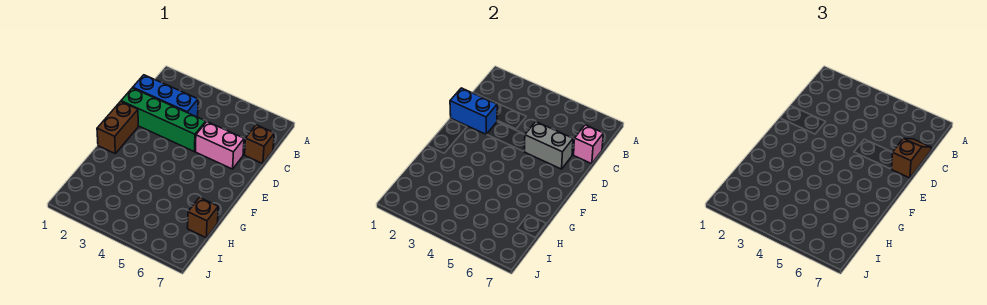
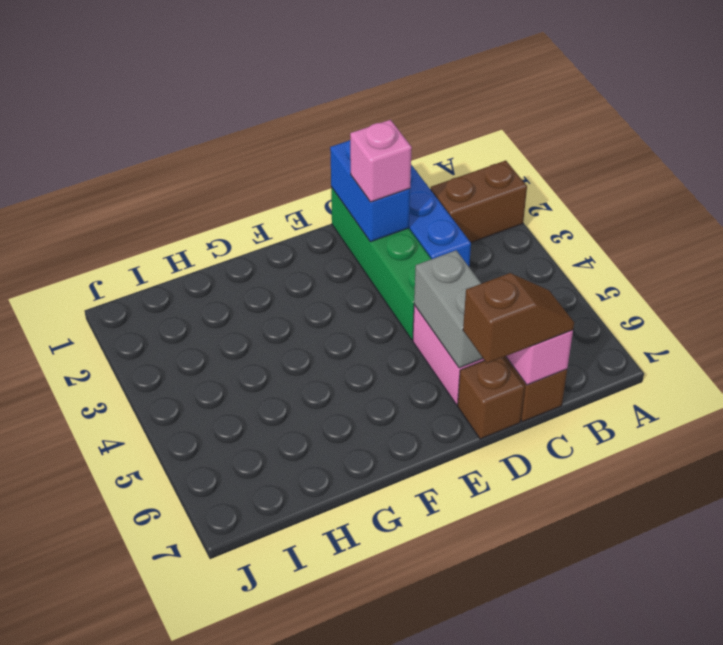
none -> pink brick D2 level 3
brown brick E1:F1 level 1 -> brown brick A2:B2 level 1
brown brick H7 level 1 -> brown brick D7 level 1

